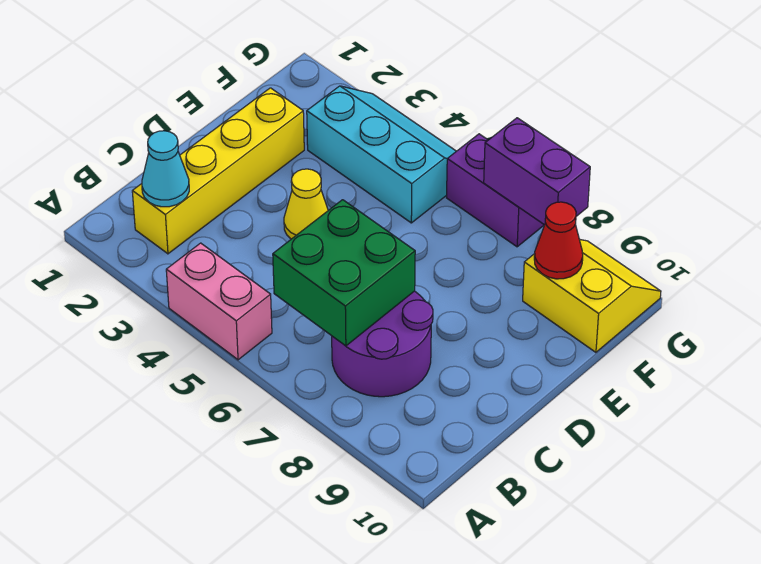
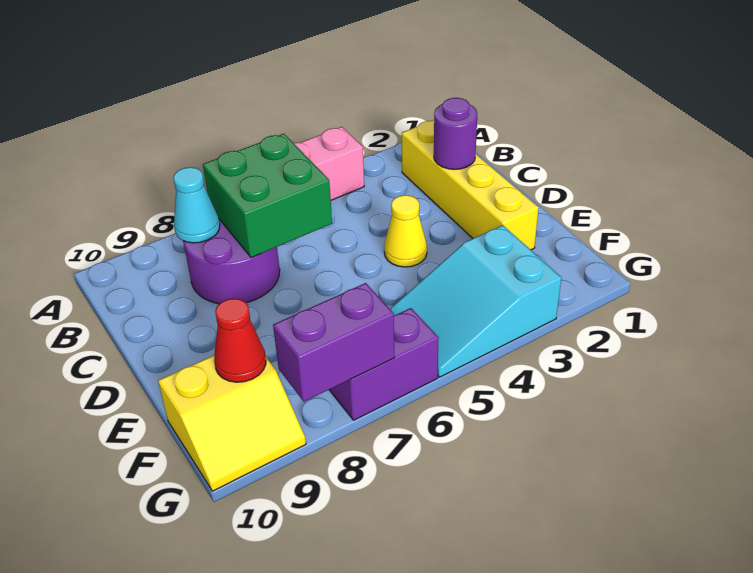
cyan cone B2 level 2 -> cyan cone B8 level 2
none -> purple round brick C2 level 2
cyan slope F3:G5 level 1 top F -> cyan slope F3:G5 level 1 top 3

